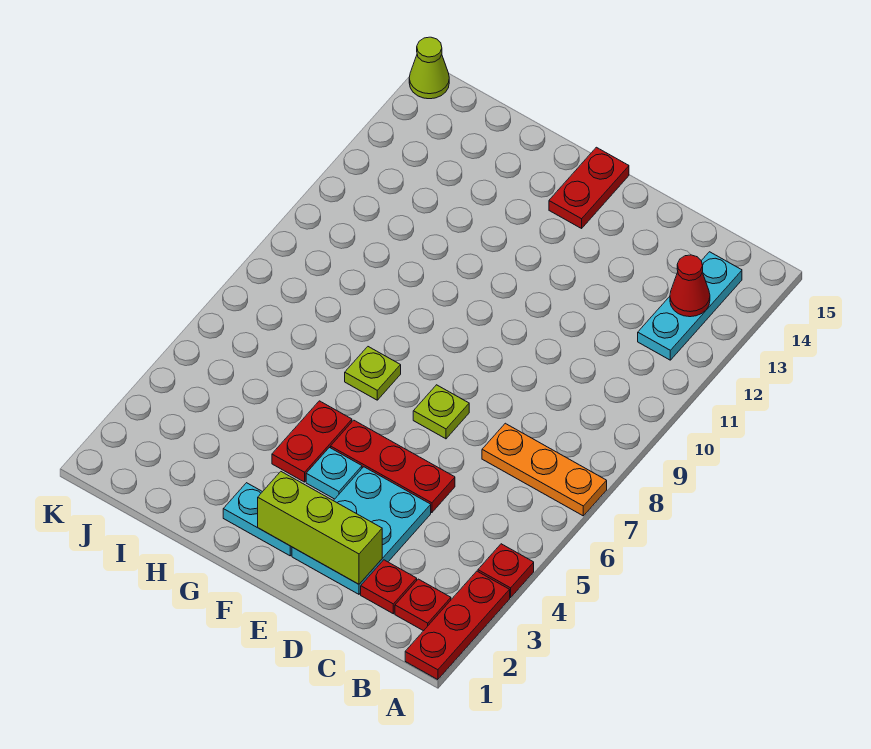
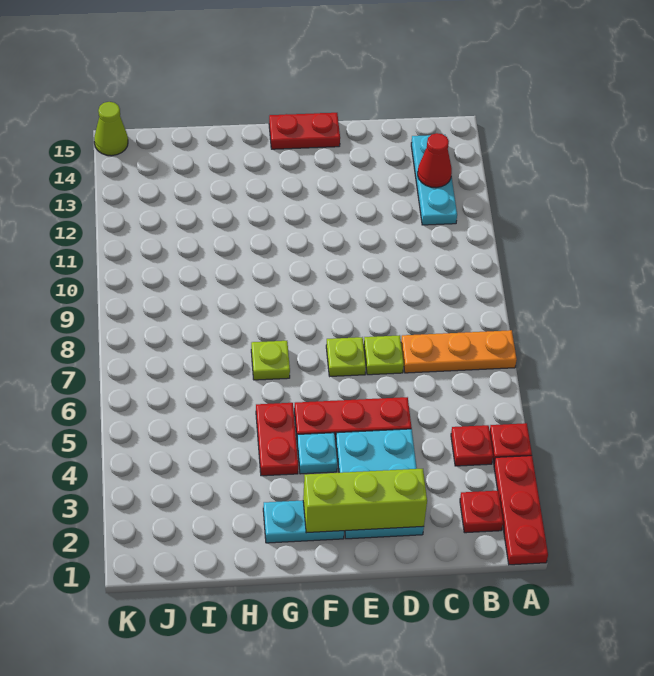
red plate C2 level 1 -> red plate B4 level 1
none -> lime plate D7 level 1
red plate F14:F15 level 1 -> red plate E15:F15 level 1

